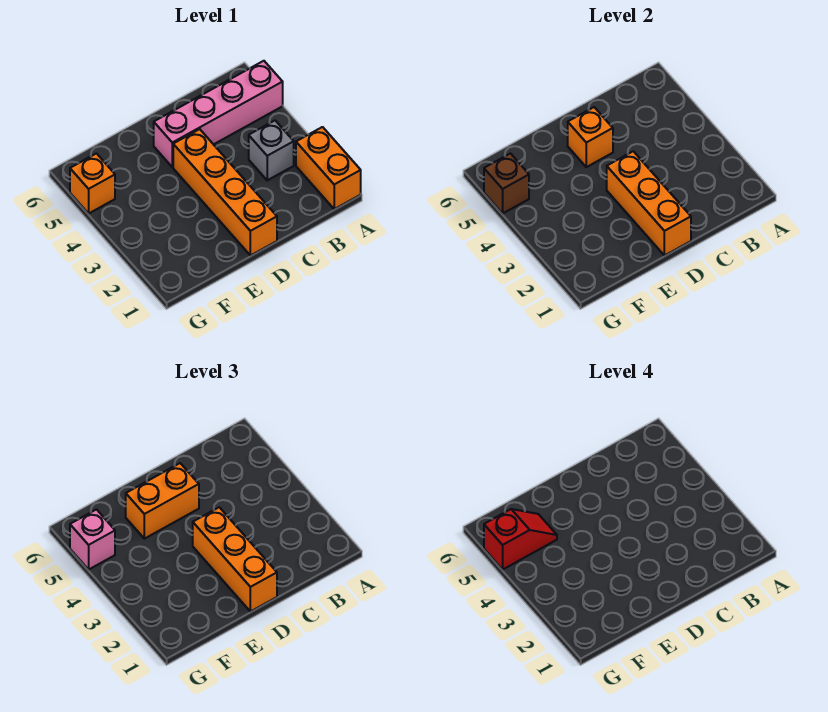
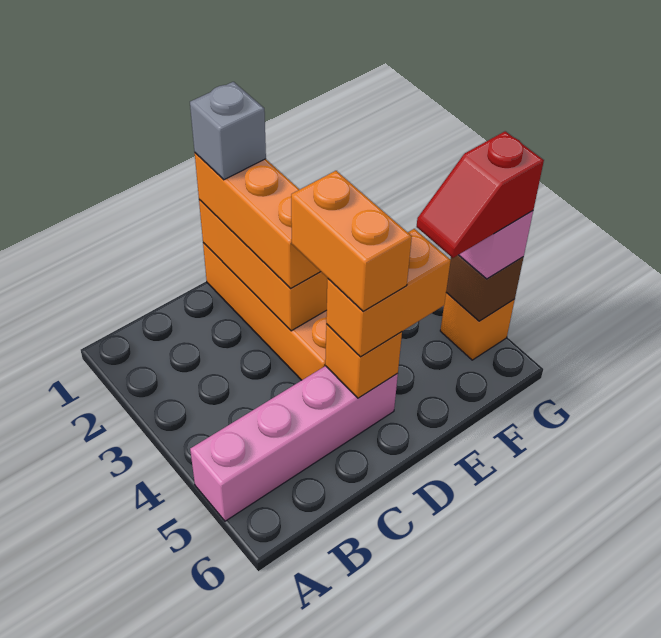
orange brick A1:A2 level 1 -> orange brick D4:D5 level 4
grey brick B3 level 1 -> grey brick D1 level 4

